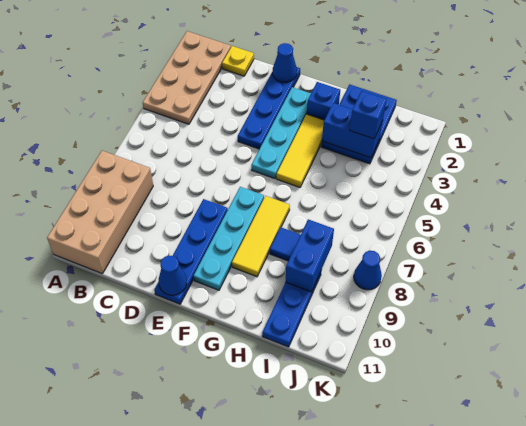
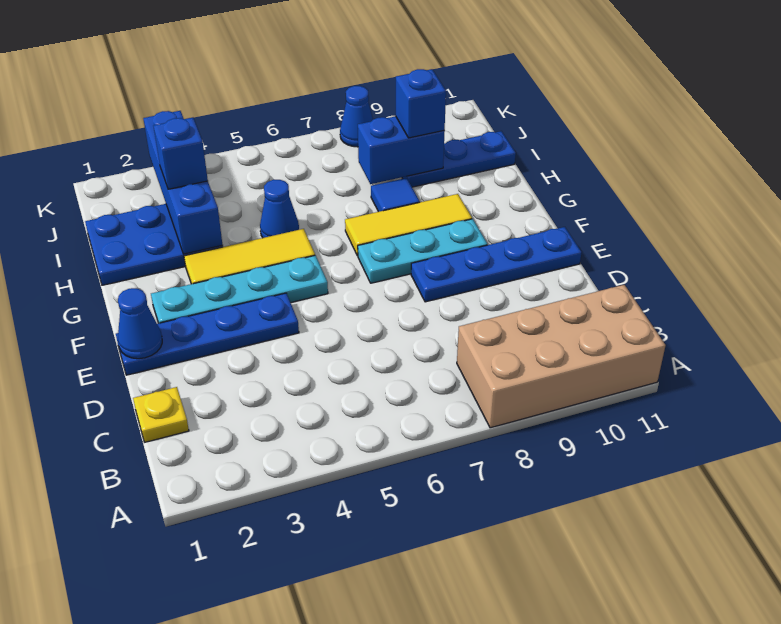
tan plate A1:B4 level 1 -> none
blue cone E11 level 2 -> blue cone H5 level 1
cyan plate F7:F10 level 1 -> cyan plate F7:F9 level 1
blue brick G2 level 1 -> blue brick I9 level 3
blue brick H3:I3 level 2 -> blue brick H3:K3 level 2

